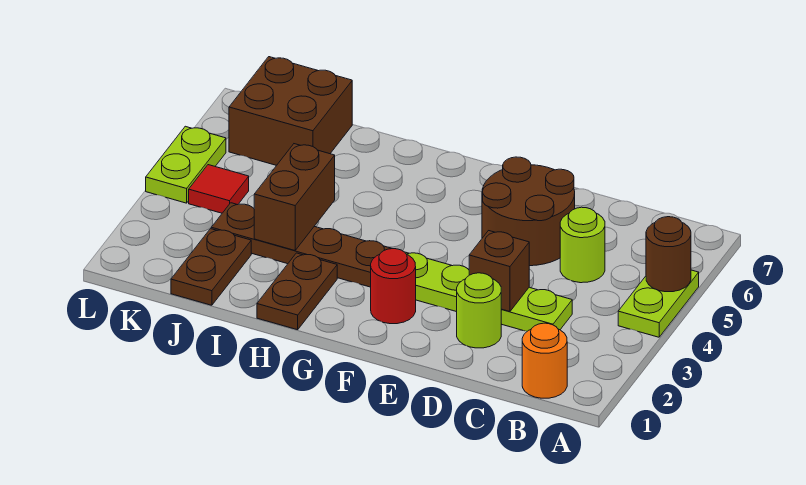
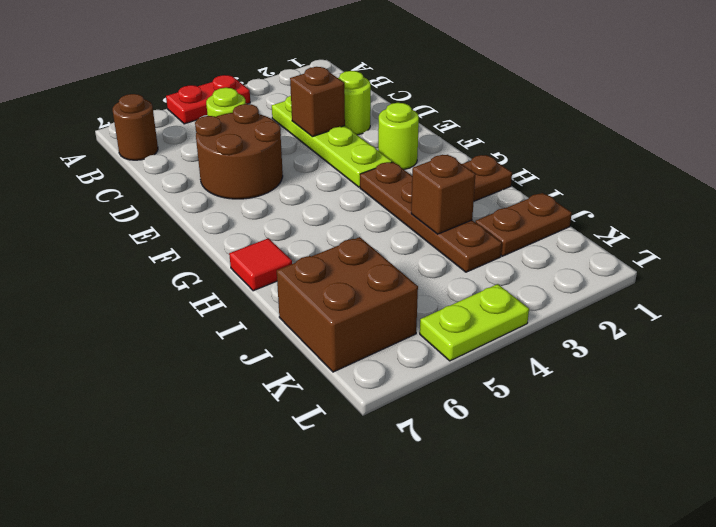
lime plate A4:A5 level 1 -> red plate A4:A5 level 1
brown round brick A5 level 2 -> brown round brick B7 level 1
orange round brick B1 level 1 -> none
red round brick F2 level 1 -> lime round brick F2 level 1
brown brick I3:I4 level 2 -> brown brick I3 level 2
red tile K4 level 1 -> red tile H7 level 1

